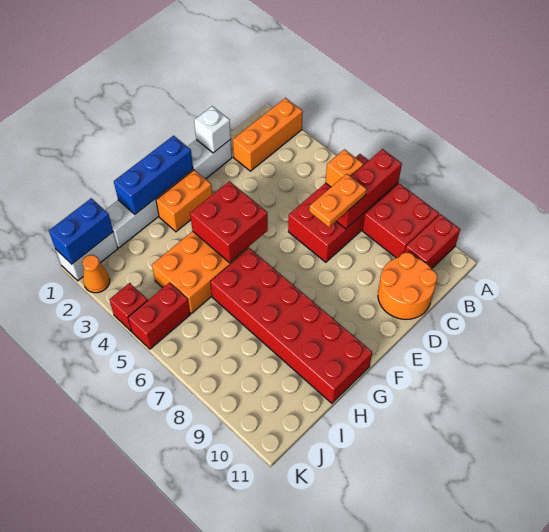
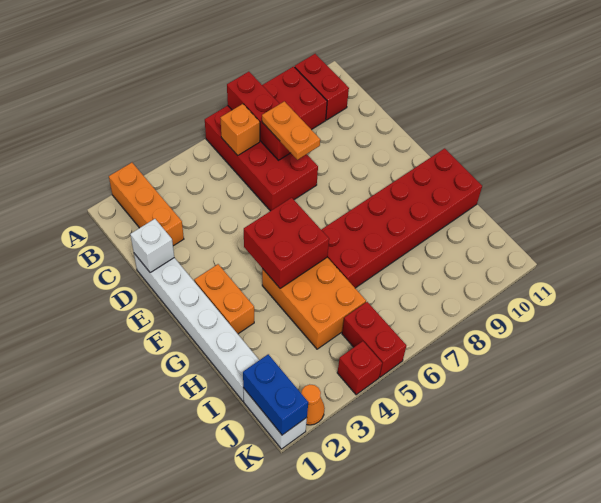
orange round brick C10:D11 level 1 -> none
blue brick F1:H1 level 2 -> none

